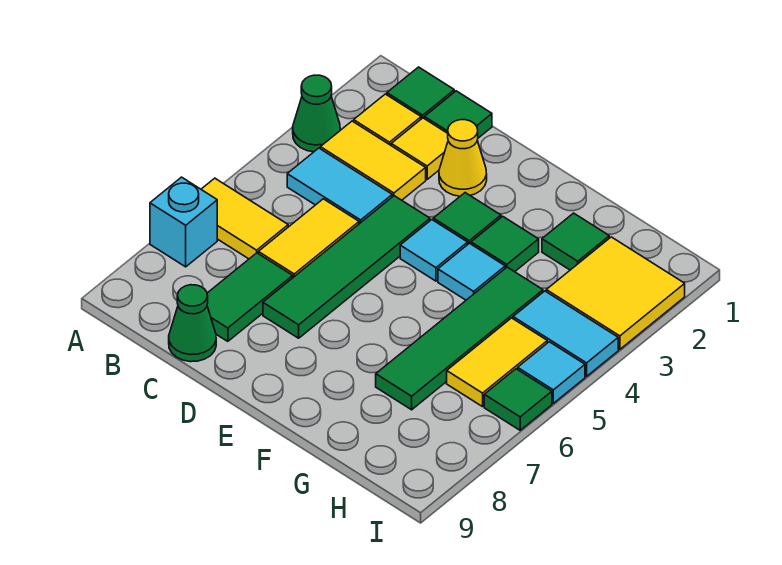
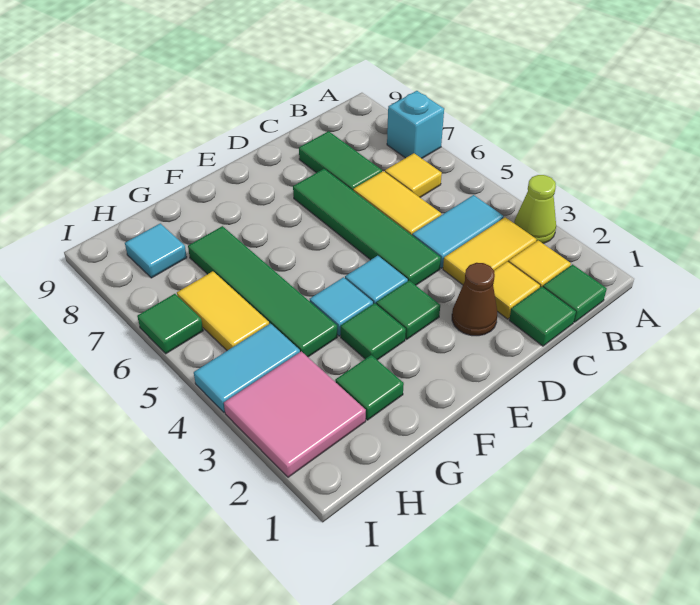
green cone A3 level 1 -> lime cone A3 level 1
yellow tile A6:B6 level 1 -> yellow tile B6 level 1
green cone C9 level 1 -> none
yellow cone D2 level 1 -> brown cone D2 level 1
yellow tile H2:I3 level 1 -> pink tile H2:I3 level 1
cyan tile I5 level 1 -> cyan tile H8 level 1

